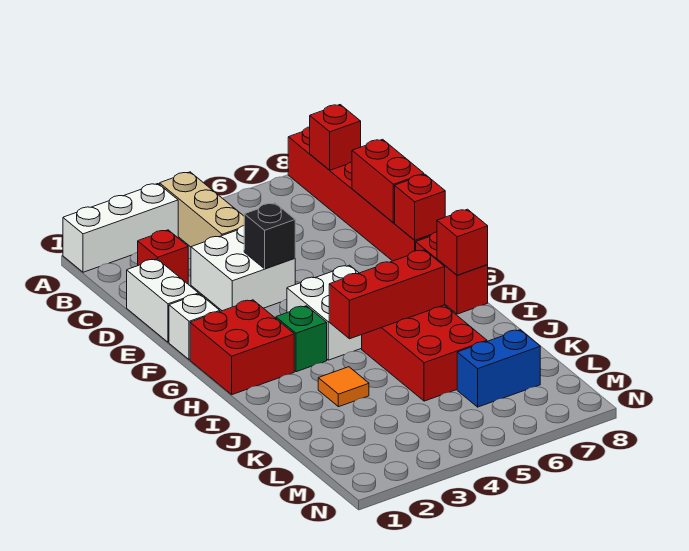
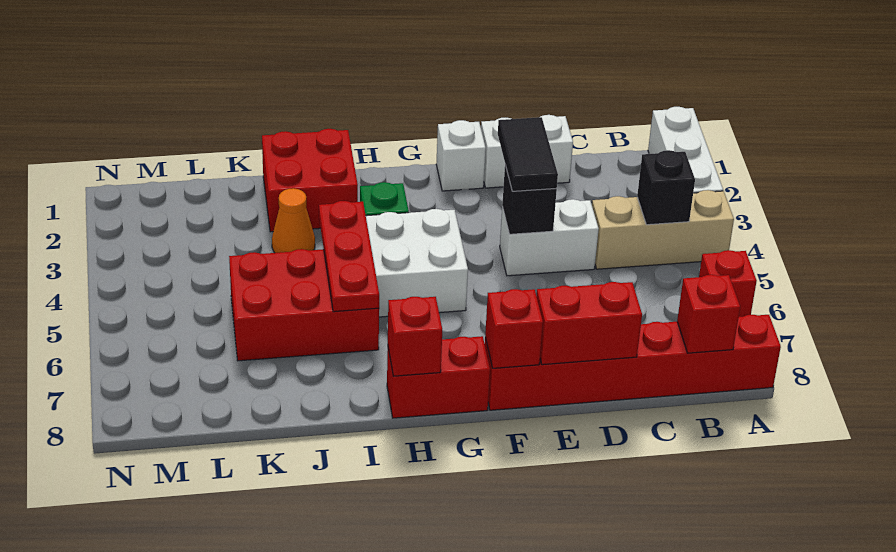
none -> black brick B4 level 2
red brick C2 level 1 -> red brick A6 level 1
white brick D3:E4 level 1 -> white brick D4:E4 level 1
none -> black tile E3:E4 level 3
red brick G1:H2 level 1 -> red brick I1:J2 level 1
red brick I4:I6 level 2 -> red plate I4:I6 level 2
orange tile J3 level 1 -> orange cone J3 level 1
blue brick L6:L7 level 1 -> none

